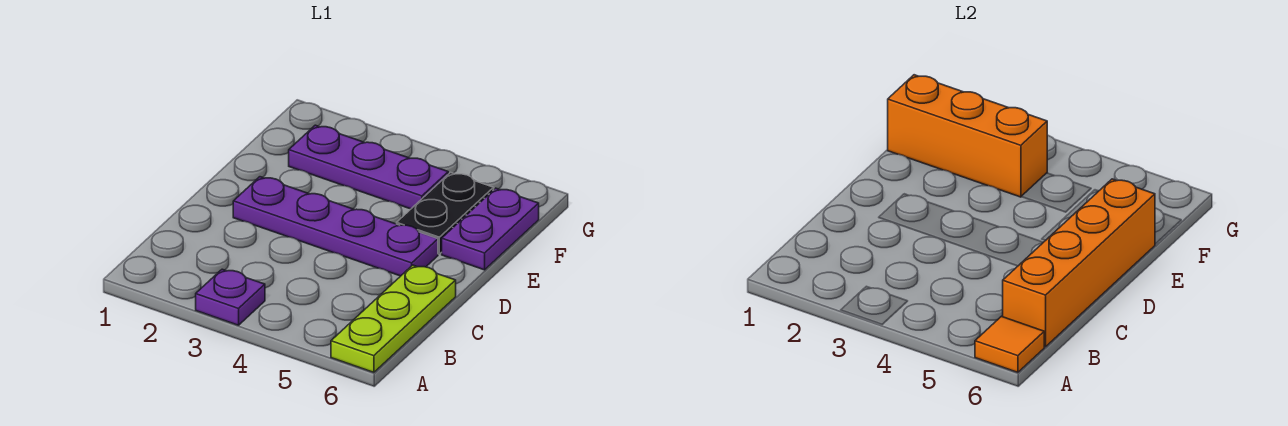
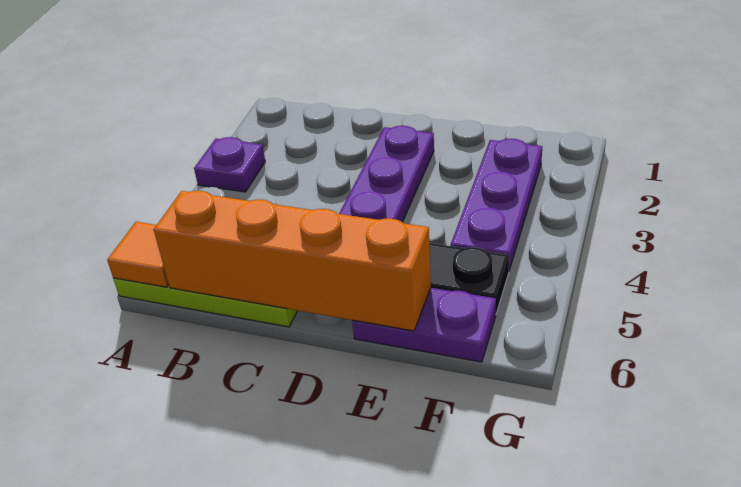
orange brick F1:F3 level 2 -> none

